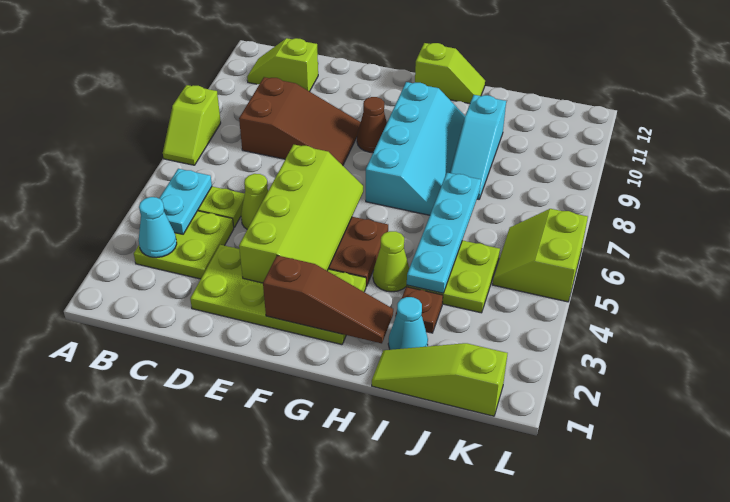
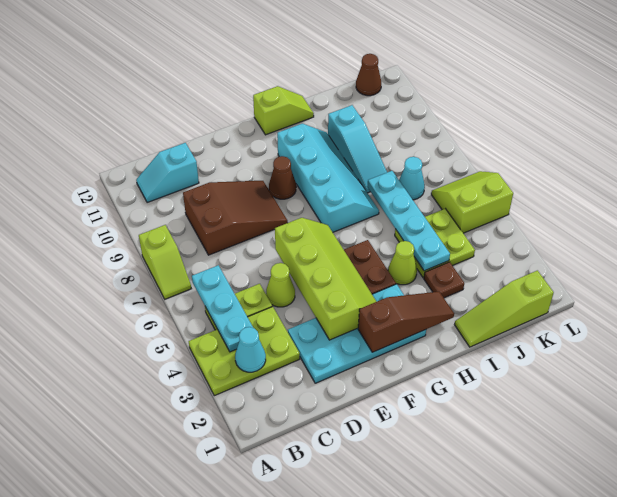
lime plate B3:C4 level 1 -> lime plate A3:C4 level 1
cyan plate B4:B5 level 2 -> cyan plate B4:B6 level 2
lime slope B11:C11 level 1 top C -> cyan slope B11:C11 level 1 top C
lime plate D2:G3 level 1 -> cyan plate D2:G3 level 1
cyan cone I2 level 1 -> cyan cone J7 level 1
lime slope K5:L6 level 1 top L -> lime slope K5:L6 level 1 top 5
none -> brown cone K12 level 1

